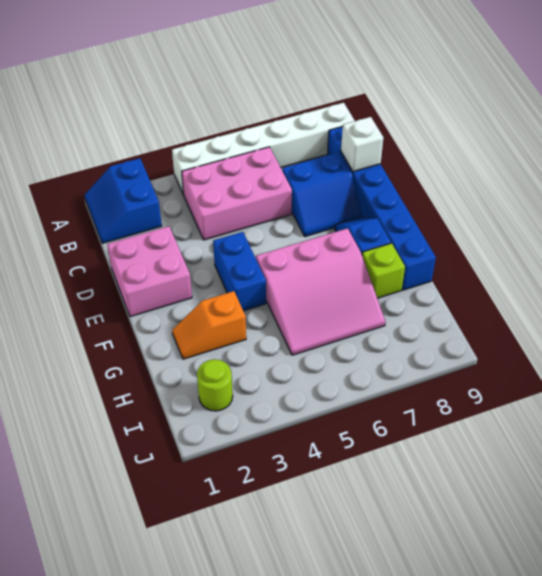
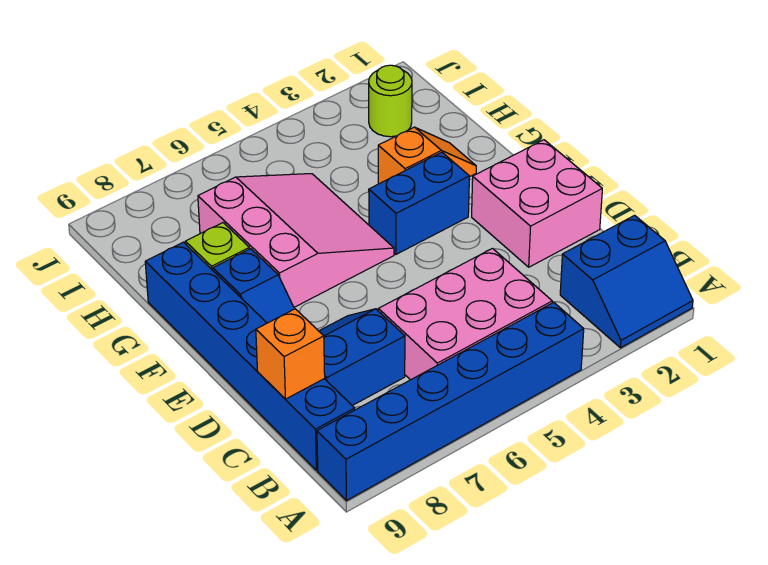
blue slope A1:B2 level 1 top 2 -> blue slope A1:B2 level 1 top B
white brick A4:A9 level 1 -> blue brick A4:A9 level 1
white brick C9 level 2 -> orange brick C9 level 2
blue brick E4:F4 level 1 -> blue brick F3:F4 level 1
pink slope F5:H7 level 1 top F -> pink slope F5:H7 level 1 top 7

